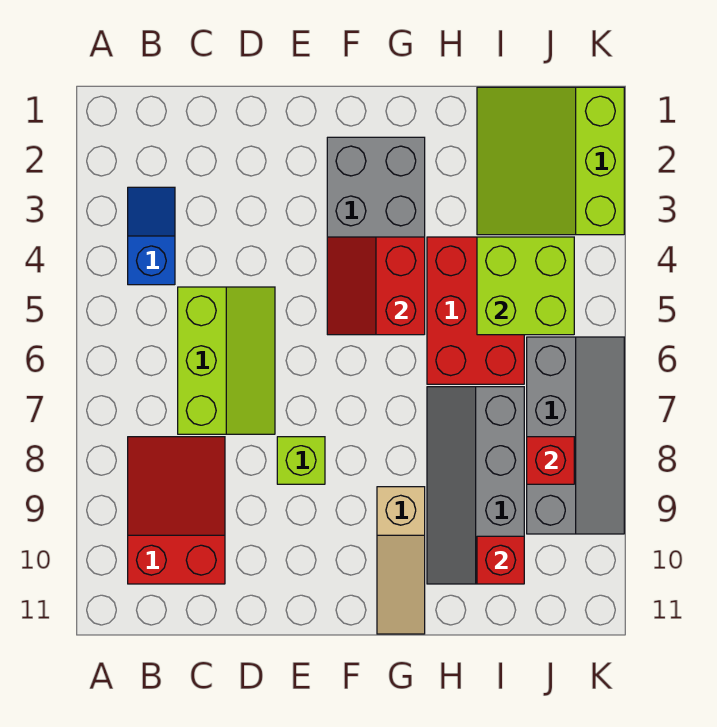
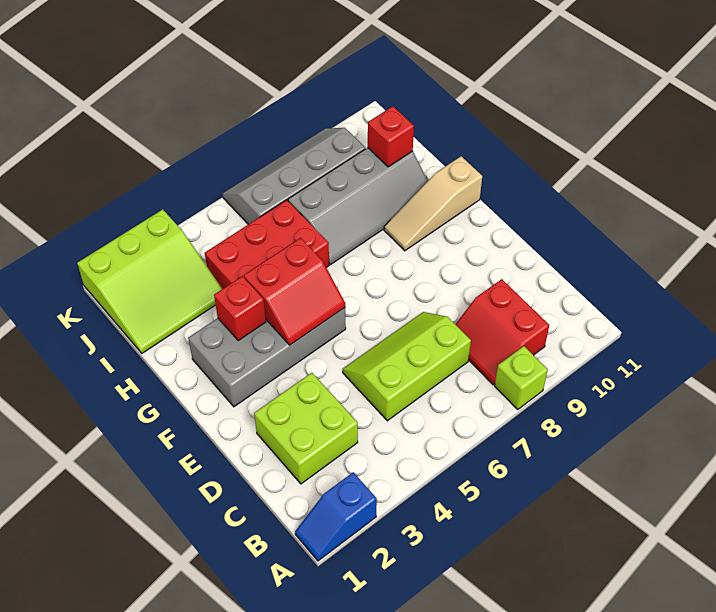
blue slope B3:B4 level 1 top 4 -> blue slope A1:A2 level 1 top 2
red slope B8:C10 level 1 top 10 -> red slope B8:C9 level 1 top 9
lime brick E8 level 1 -> lime brick A8 level 1
tan slope G9:G11 level 1 top 9 -> tan slope G9:G11 level 1 top 11
lime brick I4:J5 level 2 -> lime brick C2:D3 level 1
red brick J8 level 2 -> red brick G3 level 2

